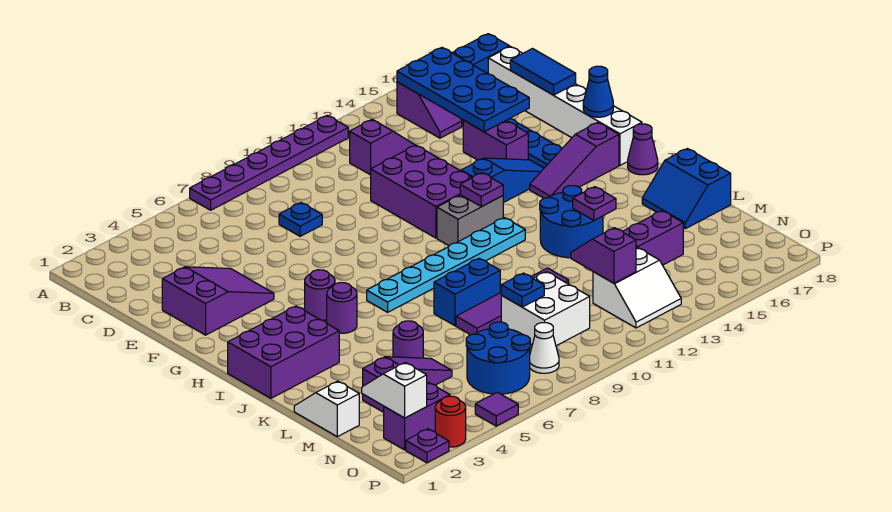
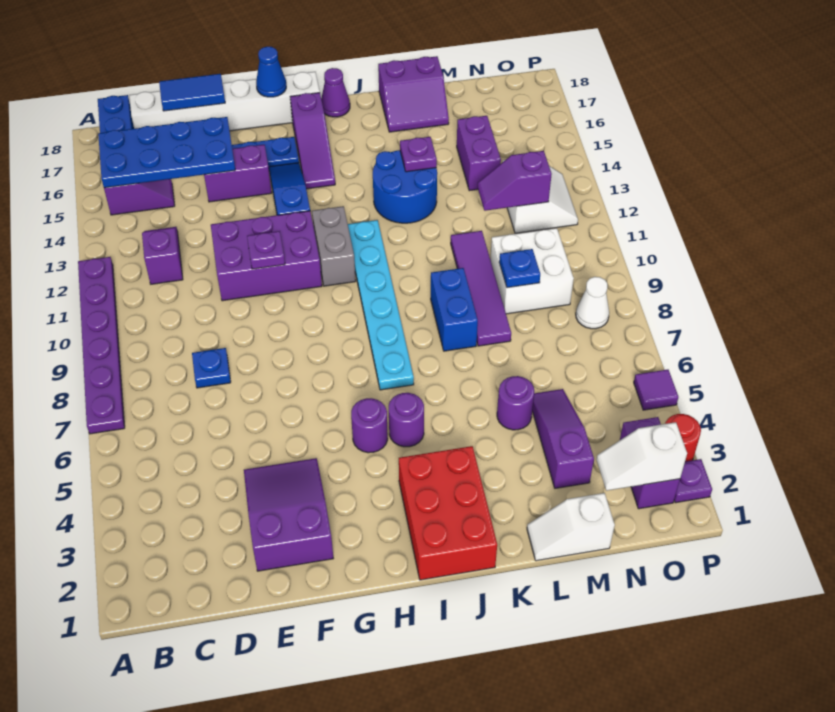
purple plate H12 level 2 -> purple plate F11 level 2
purple brick I1:J3 level 1 -> red brick I1:J3 level 1
blue slope K17:L18 level 1 top 18 -> purple slope K17:L18 level 1 top 18
blue round brick N6:O7 level 1 -> none

